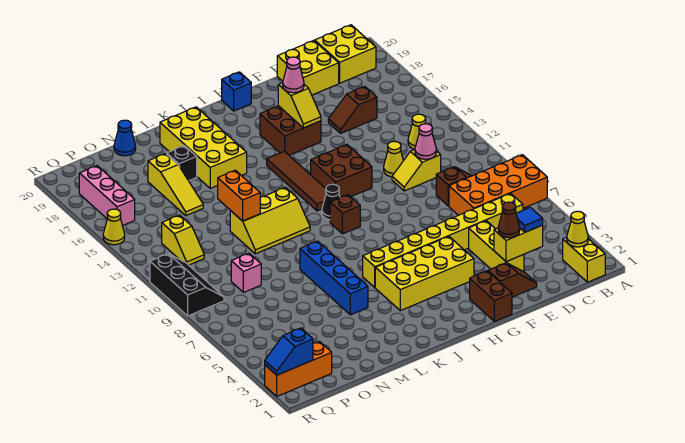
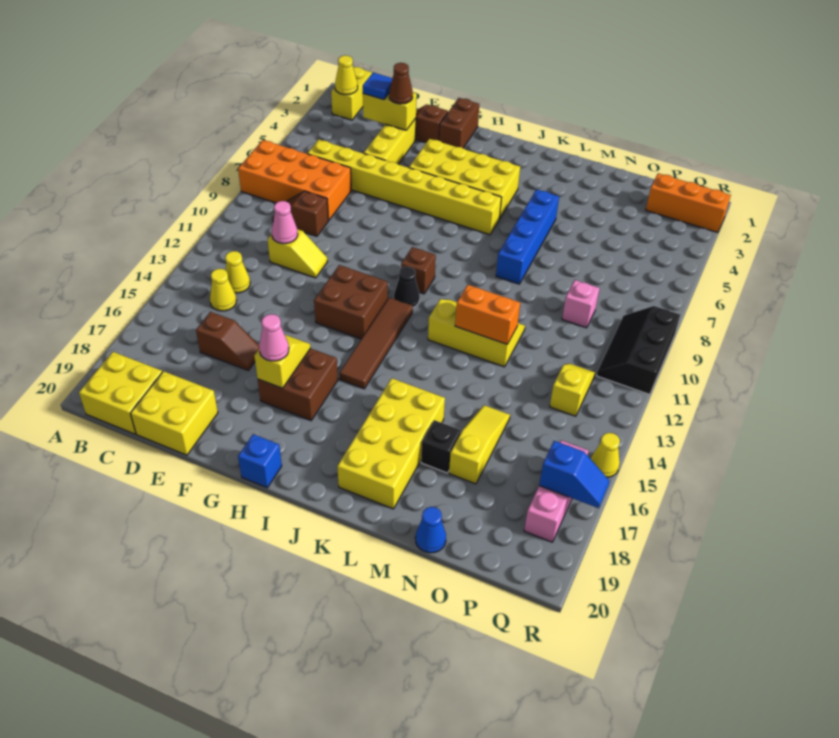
yellow cone E12 level 1 -> yellow cone C14 level 1
orange brick M12:M13 level 2 -> orange brick L12:M12 level 2
blue slope Q2:R2 level 2 top Q -> blue slope Q17:R17 level 2 top Q

